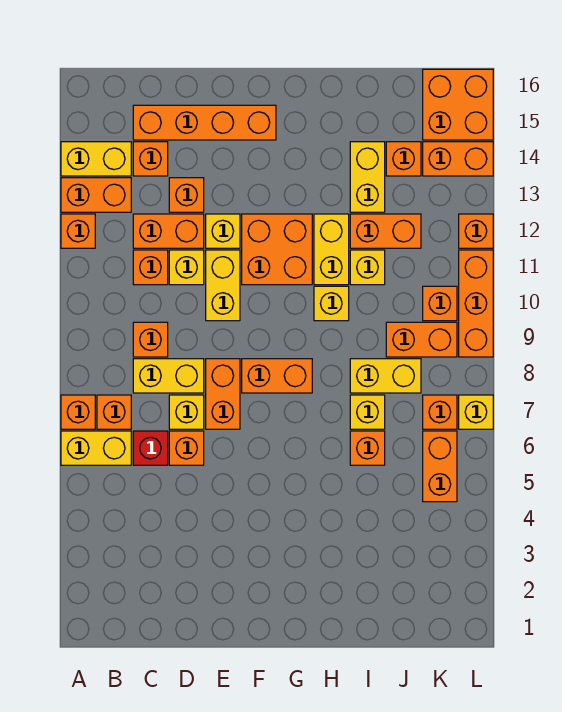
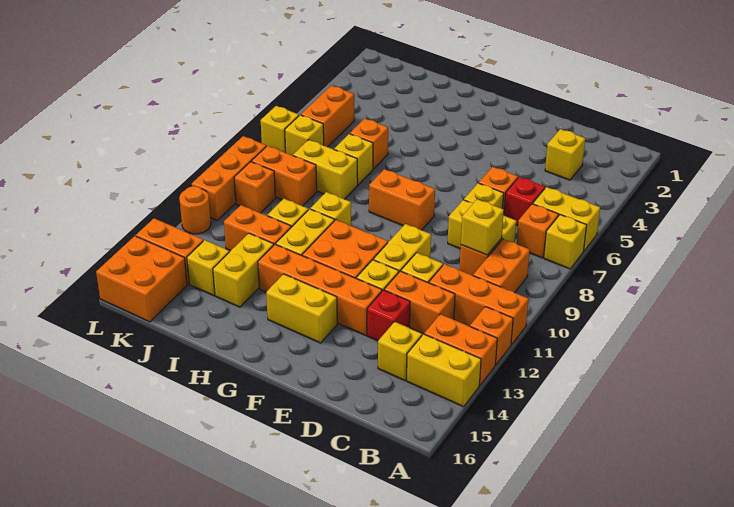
orange brick A7 level 1 -> yellow brick A7 level 1
none -> yellow brick C3 level 1
none -> yellow brick C9 level 2
orange brick C11 level 1 -> orange brick A11:C11 level 1
orange brick C14 level 1 -> yellow brick C14 level 1
orange brick C15:F15 level 1 -> orange brick E13:H13 level 1
orange brick D13 level 1 -> red brick D13 level 1
orange brick E7:E8 level 1 -> orange brick B9:B10 level 1
none -> yellow brick F14:G14 level 1
orange brick J14 level 1 -> yellow brick J14 level 1
orange brick K7 level 1 -> yellow brick K7 level 1
orange brick L12 level 1 -> orange round brick L12 level 1

